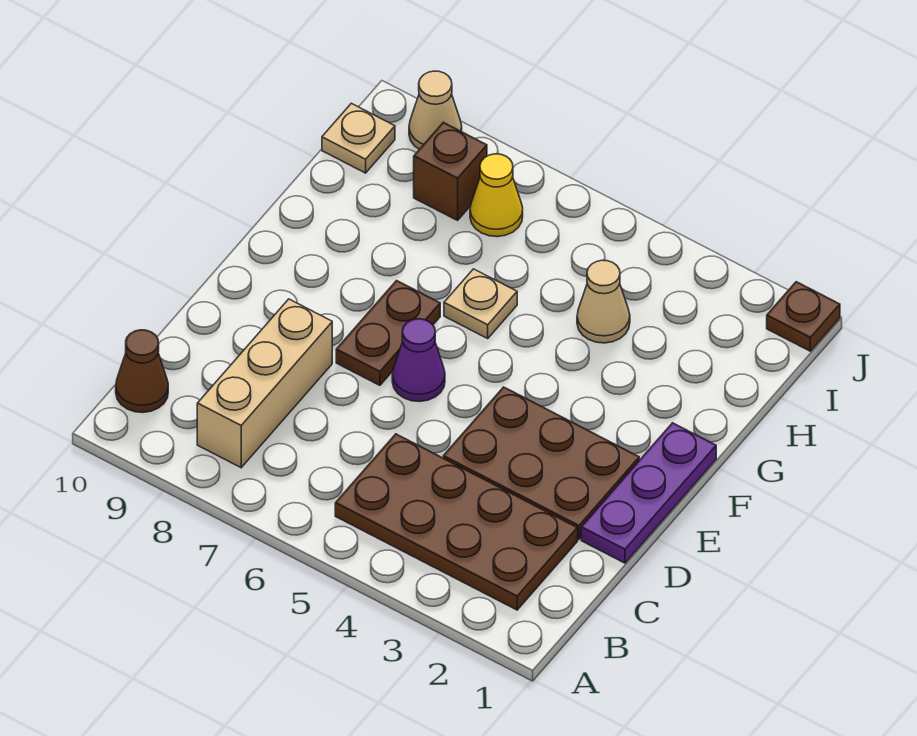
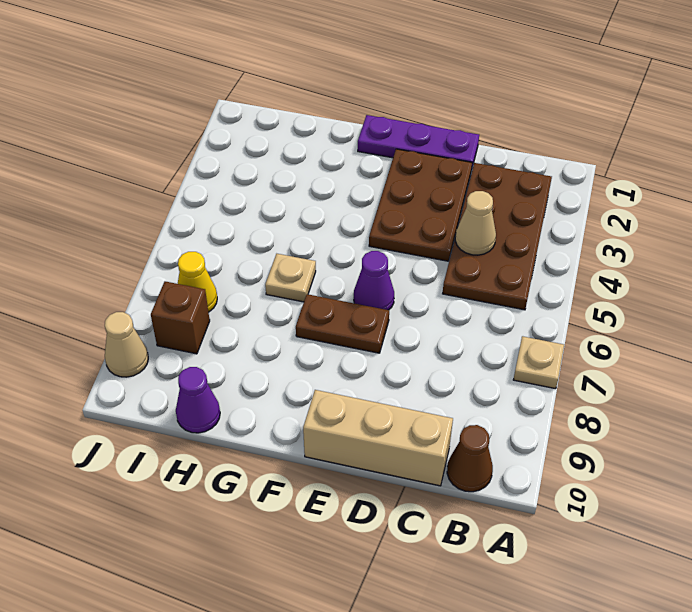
tan brick B8:D8 level 1 -> tan brick C10:E10 level 1
tan cone H4 level 1 -> tan cone C4 level 2
none -> purple cone H10 level 1
tan plate I10 level 1 -> tan plate A7 level 1
brown plate J1 level 1 -> none

